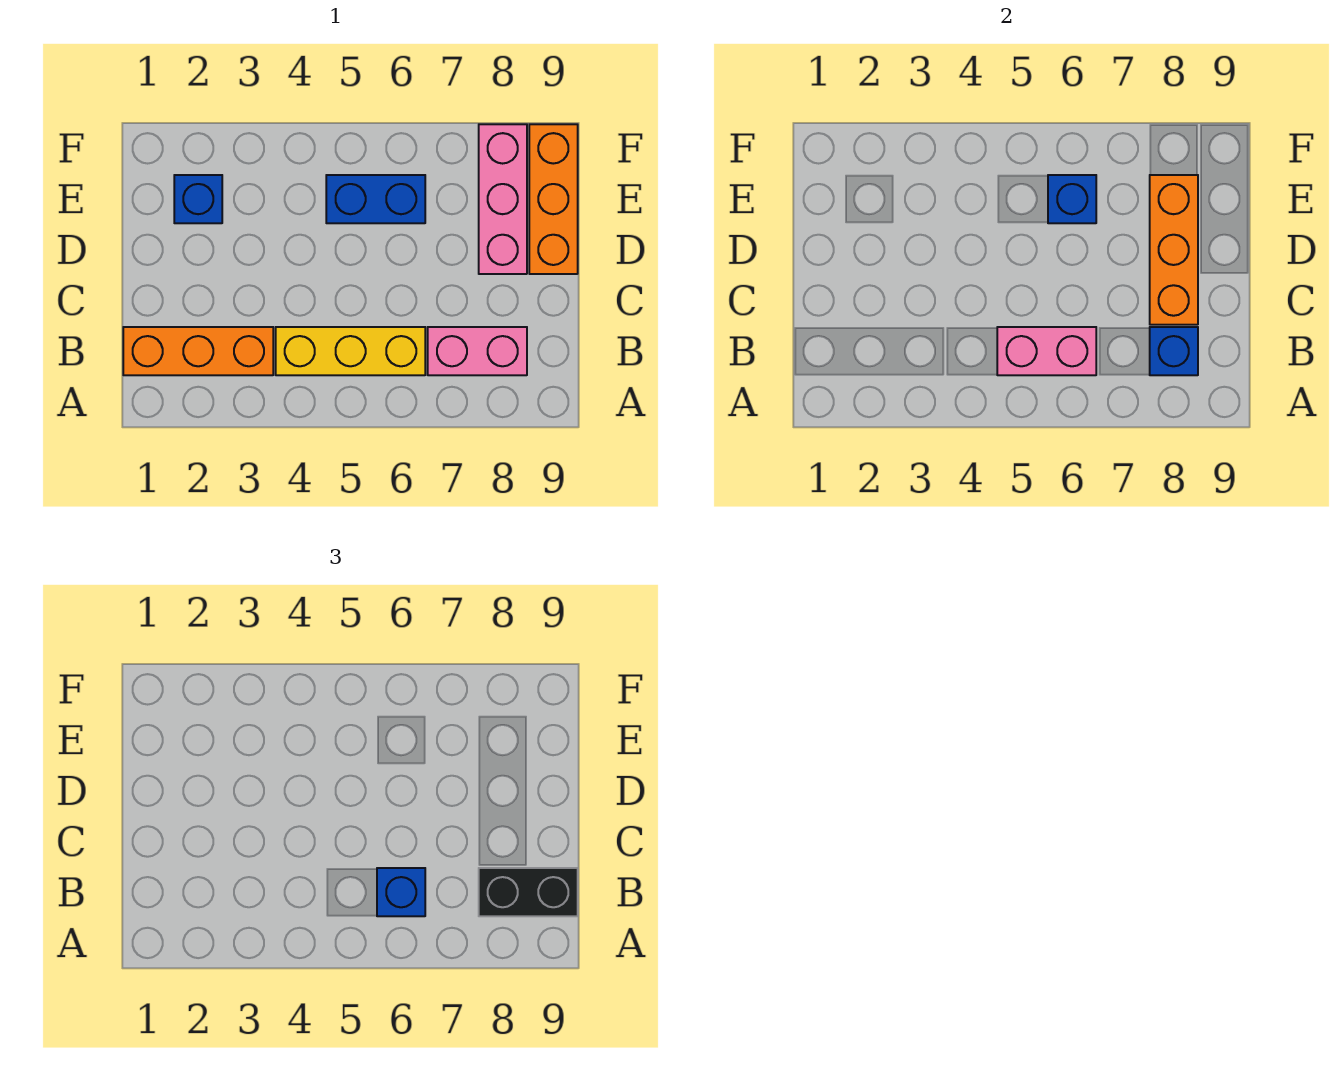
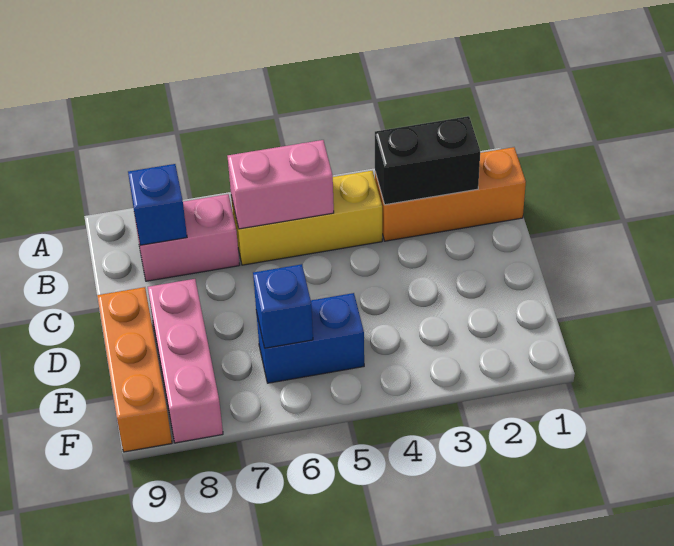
blue brick B6 level 3 -> none
black brick B8:B9 level 3 -> black brick B2:B3 level 2
orange brick C8:E8 level 2 -> none
blue brick E2 level 1 -> none

